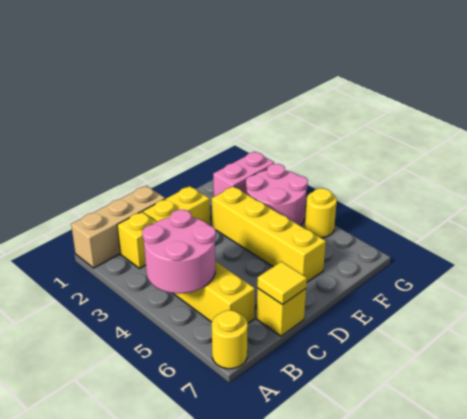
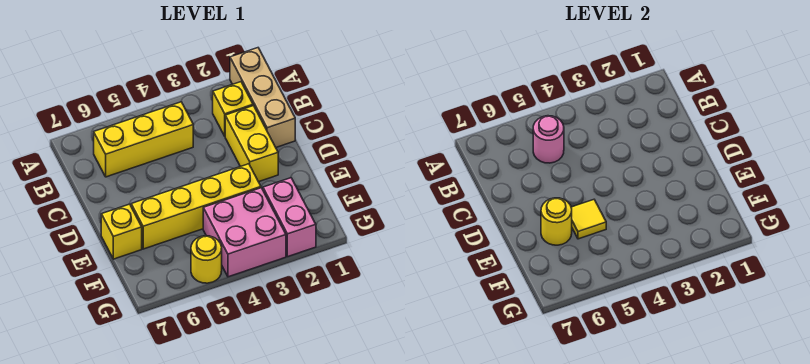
pink round brick A4:B5 level 2 -> pink round brick B5 level 2
yellow round brick A7 level 1 -> yellow round brick E6 level 2
yellow brick C7 level 1 -> yellow brick E7 level 1
yellow tile C7 level 2 -> yellow tile E5 level 2
pink round brick F3:G4 level 1 -> pink brick F3:G4 level 1

